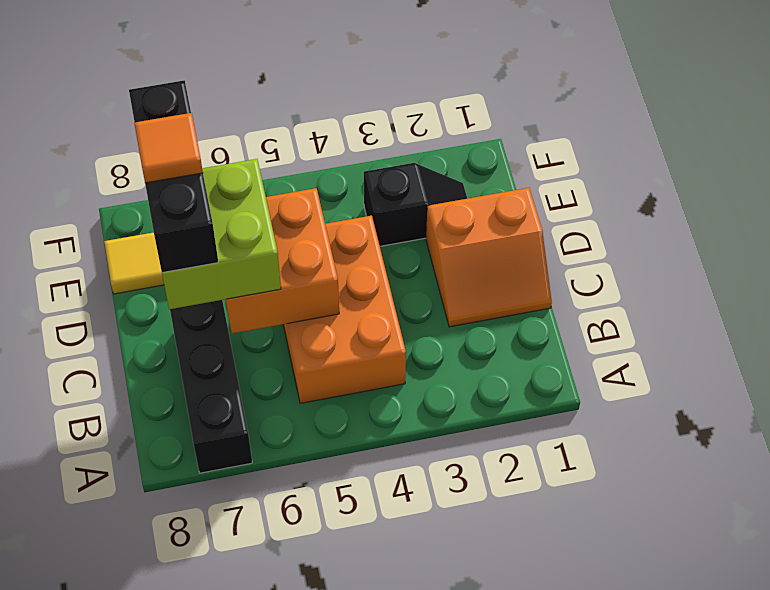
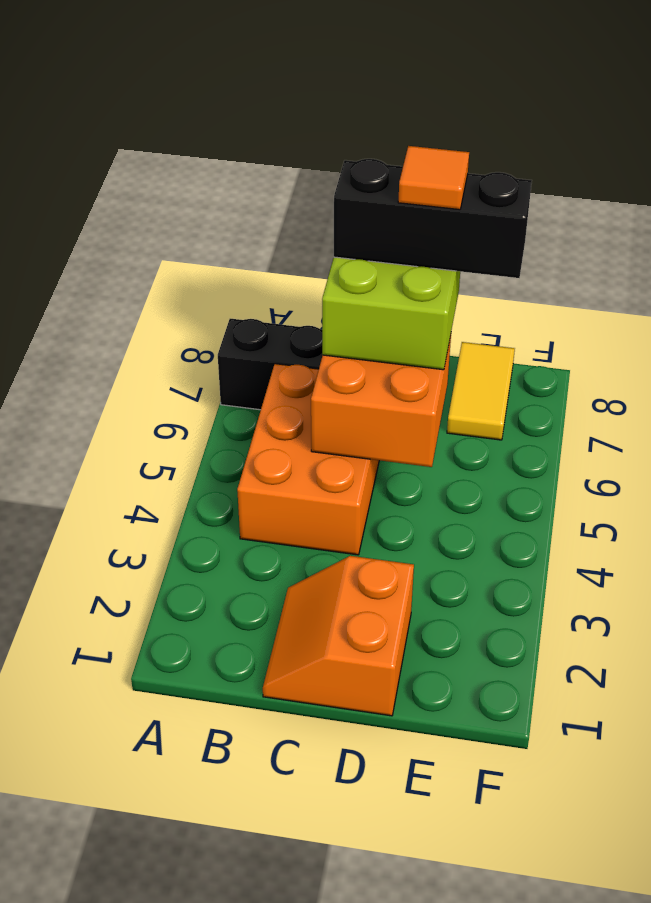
orange brick B4:D5 level 1 -> orange brick B4:C6 level 1
black slope E2:E3 level 1 top 3 -> none

